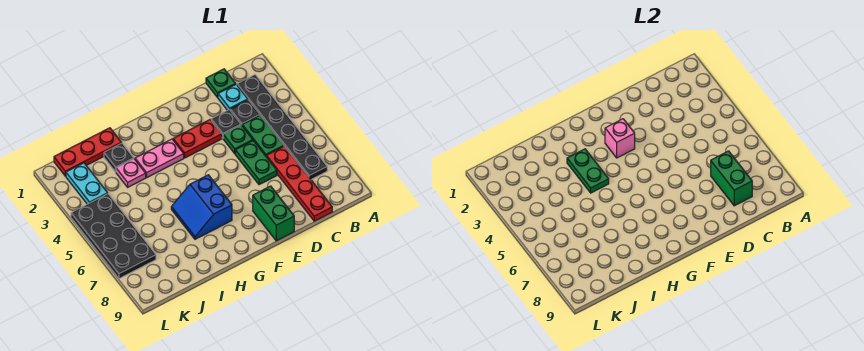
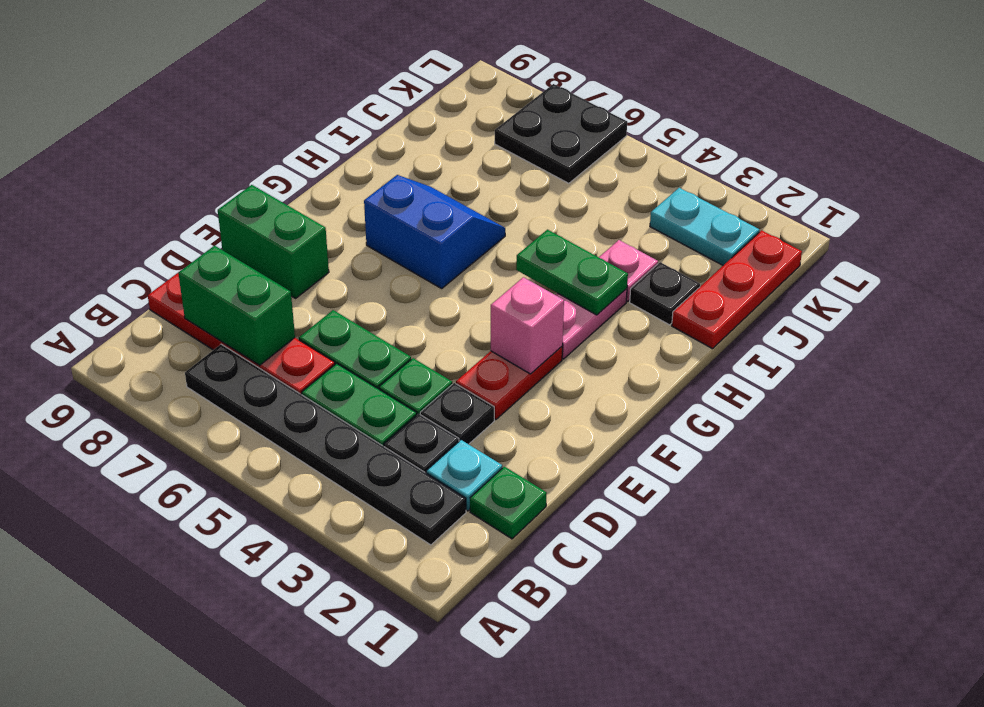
black plate K4:L7 level 1 -> black plate K6:L7 level 1

